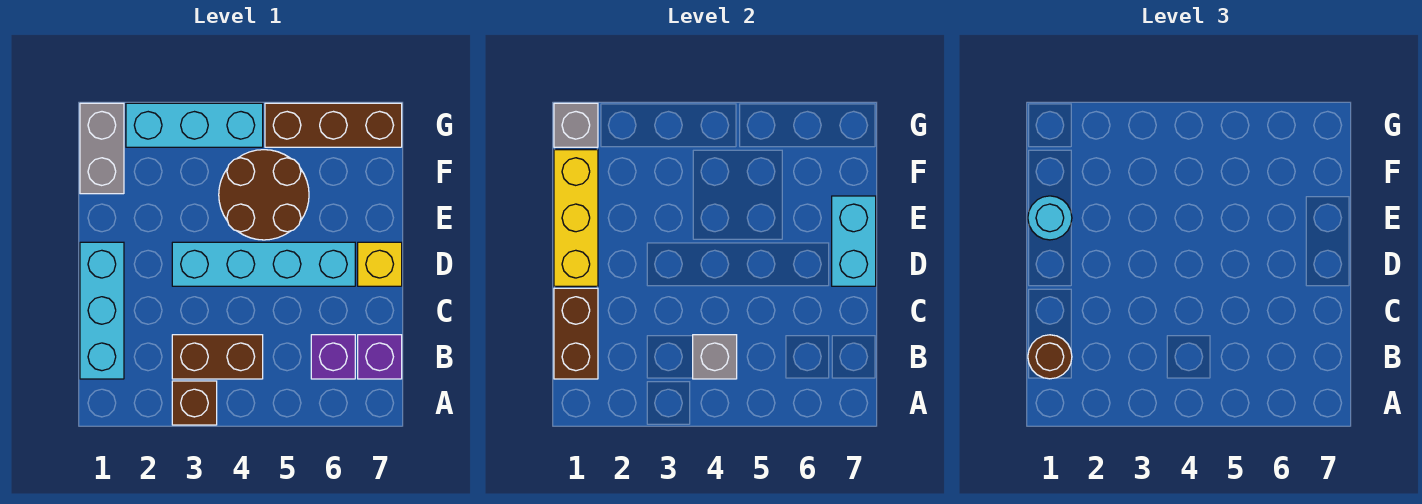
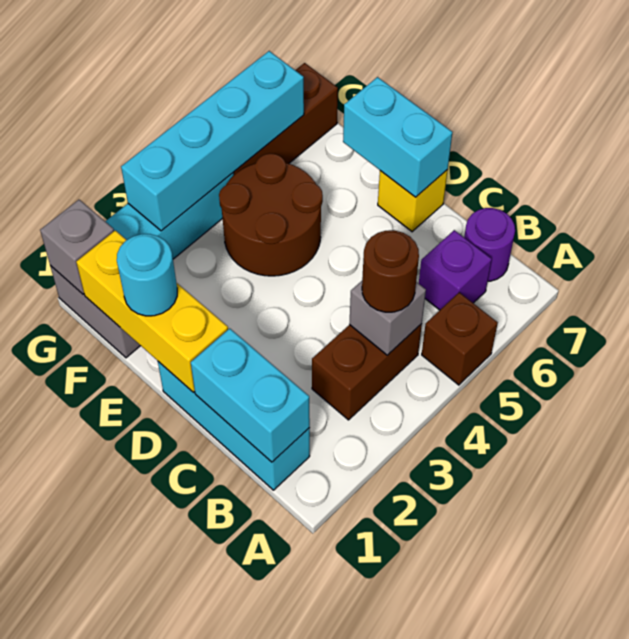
brown brick A3 level 1 -> brown brick A5 level 1
brown brick B1:C1 level 2 -> cyan brick B1:C1 level 2
brown round brick B1 level 3 -> brown round brick B4 level 3
purple brick B7 level 1 -> purple round brick B7 level 1
cyan brick D3:D6 level 1 -> cyan brick G3:G6 level 2

